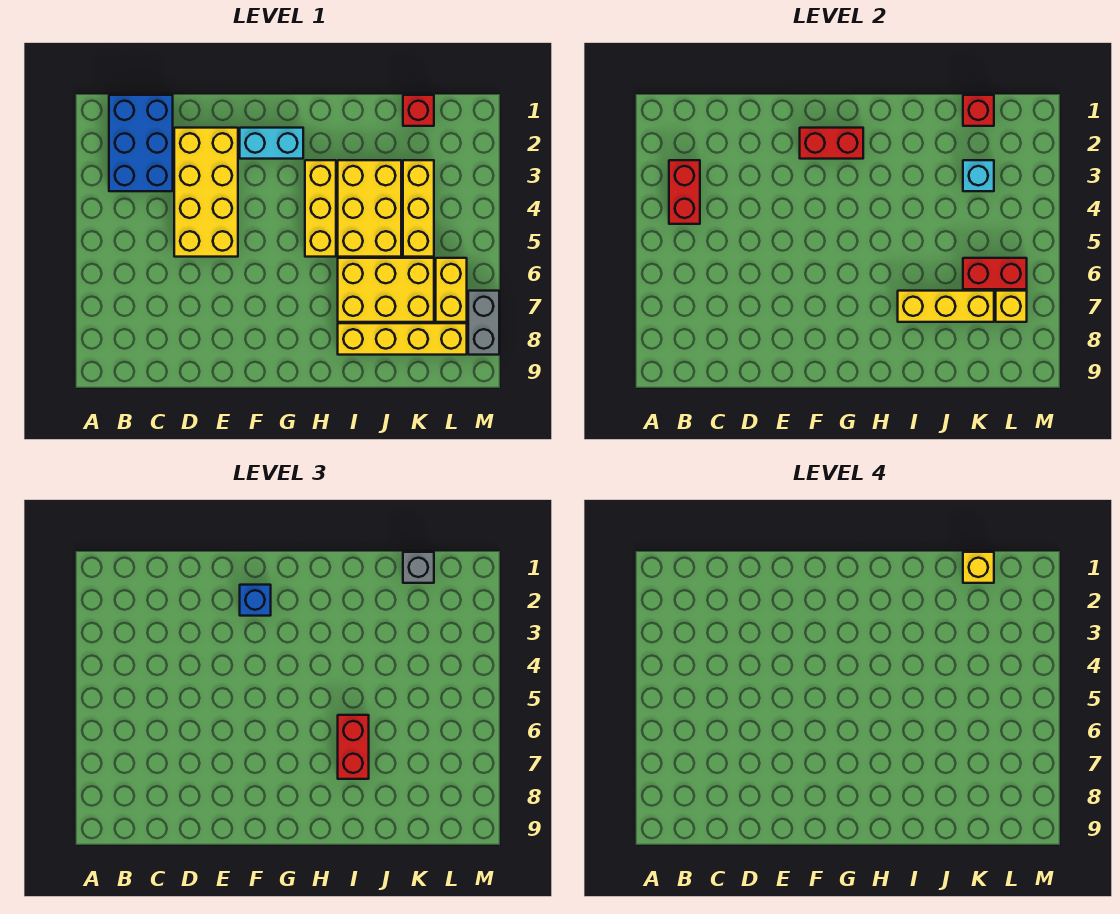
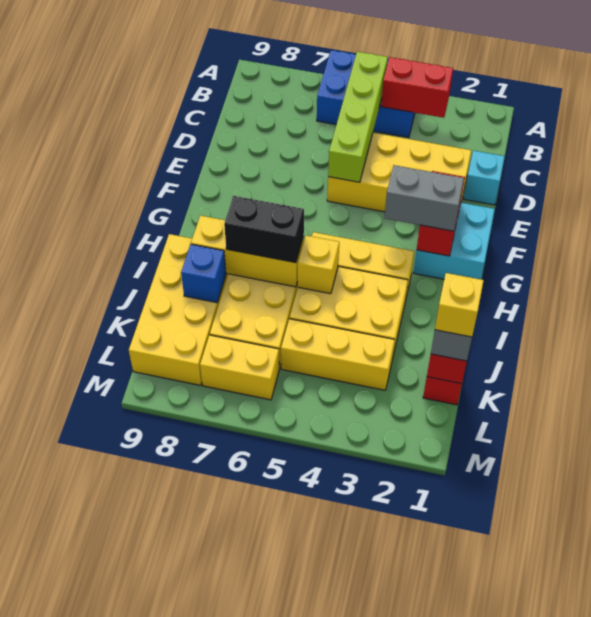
blue brick B1:C3 level 1 -> blue brick A4:B6 level 1
none -> lime brick B5:E5 level 2
cyan brick F2:G2 level 1 -> cyan brick F1:G2 level 1
blue brick F2 level 3 -> blue brick J8 level 2
red brick I6:I7 level 3 -> black brick I6:I7 level 3
yellow brick I7:K7 level 2 -> yellow brick I6:I8 level 2
yellow brick I8:L8 level 1 -> yellow brick I8:L9 level 1
cyan brick K3 level 2 -> cyan brick D1 level 1
red brick K6:L6 level 2 -> none
yellow brick L7 level 2 -> yellow brick I5 level 2
grey brick M7:M8 level 1 -> grey brick G2:G3 level 3

